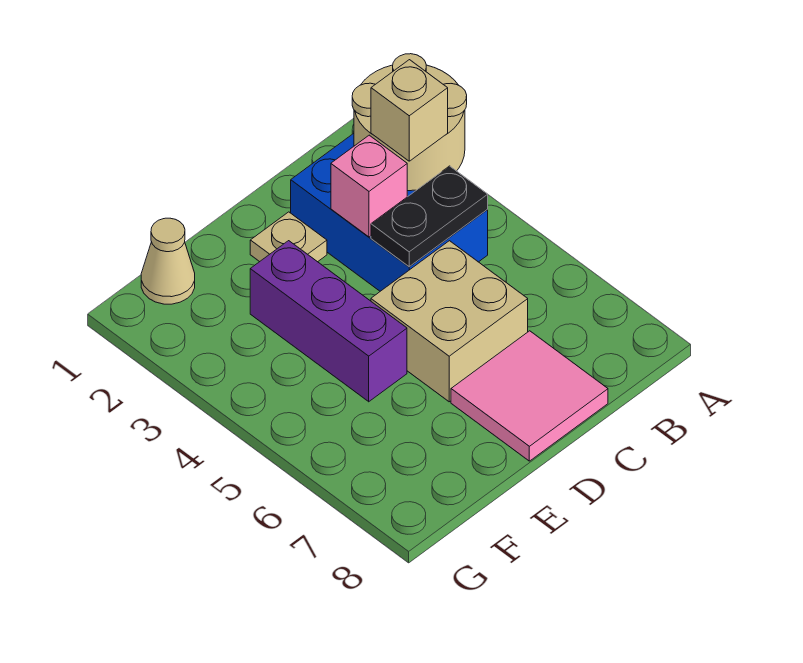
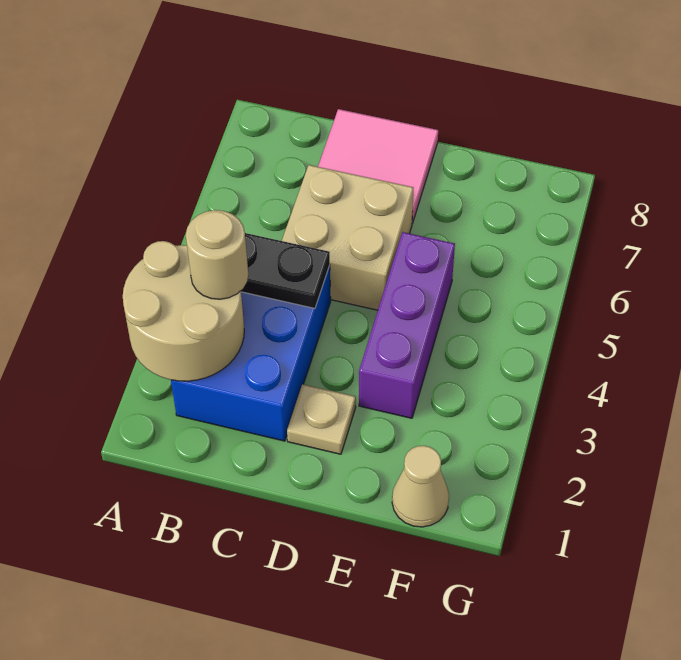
tan brick B3 level 3 -> tan round brick B3 level 3
pink brick C3 level 2 -> none

